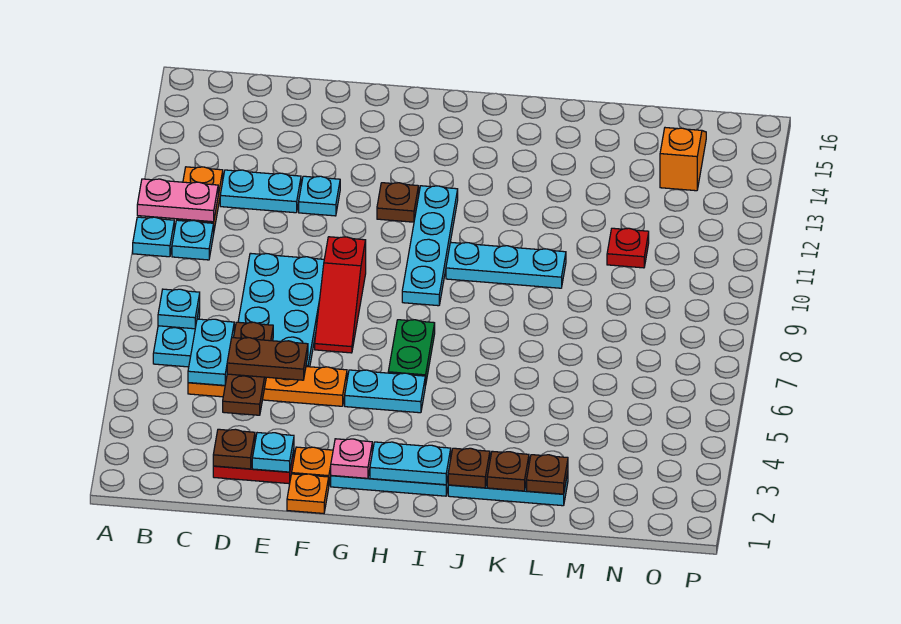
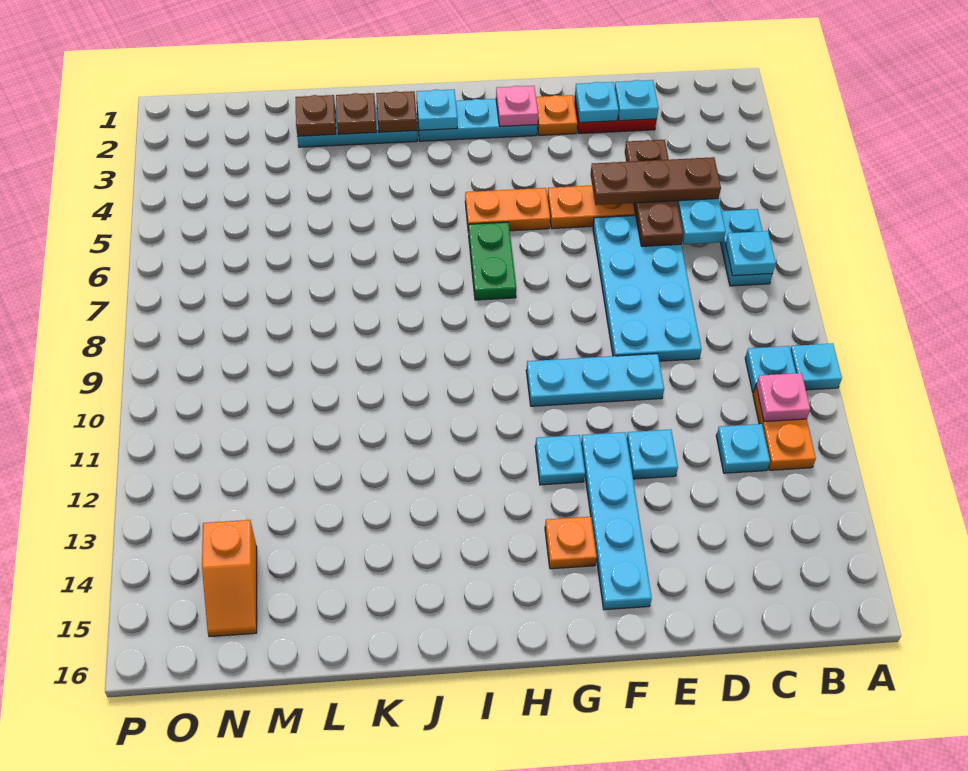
pink plate A11:B11 level 2 -> pink plate B11 level 2
cyan plate C12:D12 level 1 -> cyan plate C12 level 1
brown plate D2 level 2 -> cyan plate D2 level 2
brown plate D5:E5 level 3 -> brown plate C5:E5 level 3
orange plate F1 level 1 -> orange plate G14 level 1
red slope F7:F9 level 1 top 9 -> none
cyan plate G5:H5 level 1 -> orange plate G5:H5 level 1
brown plate G12 level 1 -> cyan plate G12 level 1
cyan plate H2:I2 level 2 -> cyan plate I2 level 2
cyan plate H9:H12 level 1 -> cyan plate F12:F15 level 1
cyan plate I10:K10 level 1 -> cyan plate E10:G10 level 1
red plate M11 level 1 -> none

